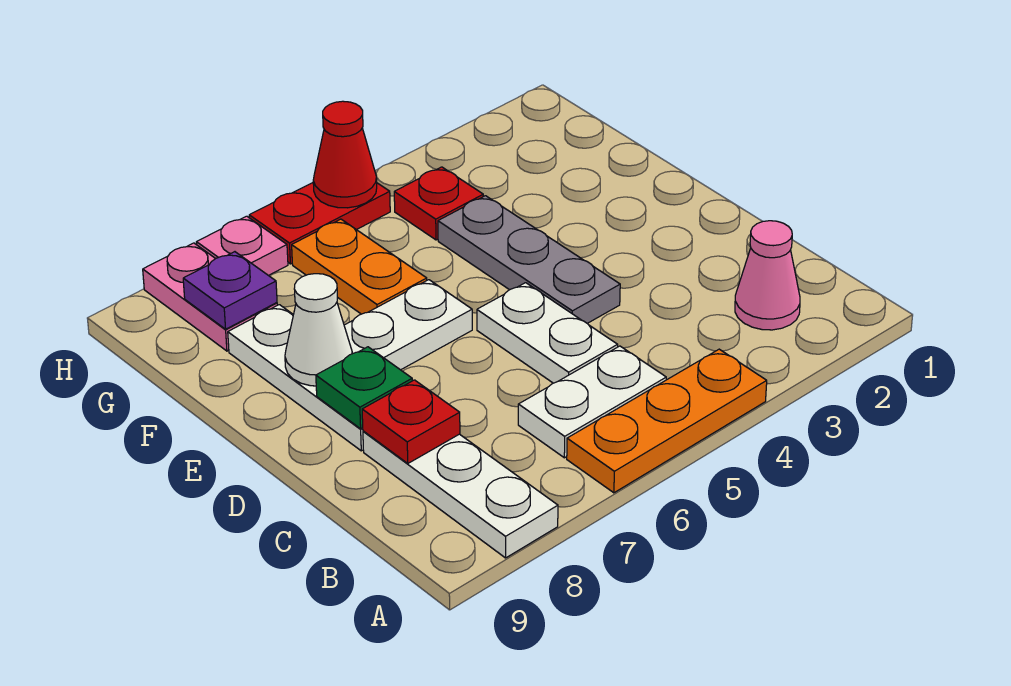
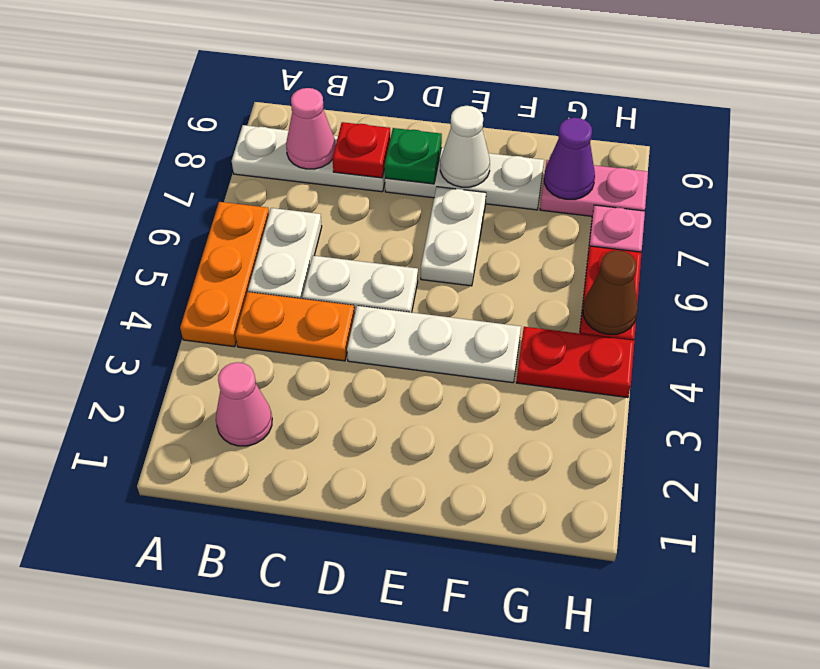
none -> pink cone B8 level 2
grey plate D4:F4 level 1 -> white plate D4:F4 level 1
orange plate F6:G6 level 1 -> orange plate B4:C4 level 1
red plate G4 level 1 -> red plate G4:H4 level 1
purple plate G8 level 2 -> purple cone G8 level 2
red cone H5 level 2 -> brown cone H5 level 2

